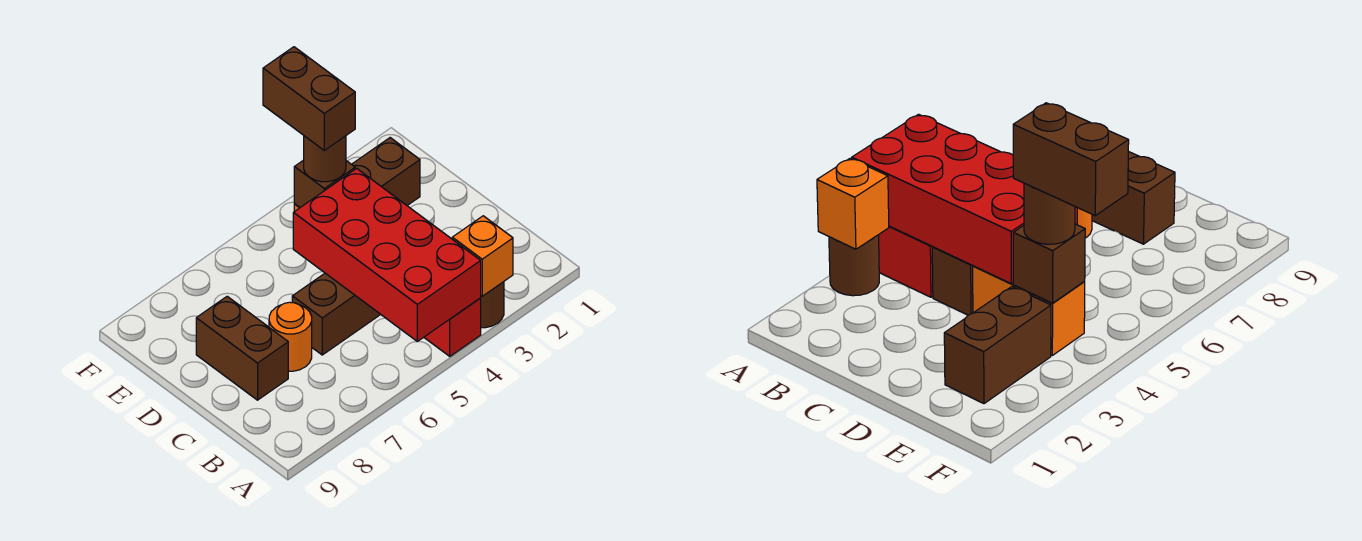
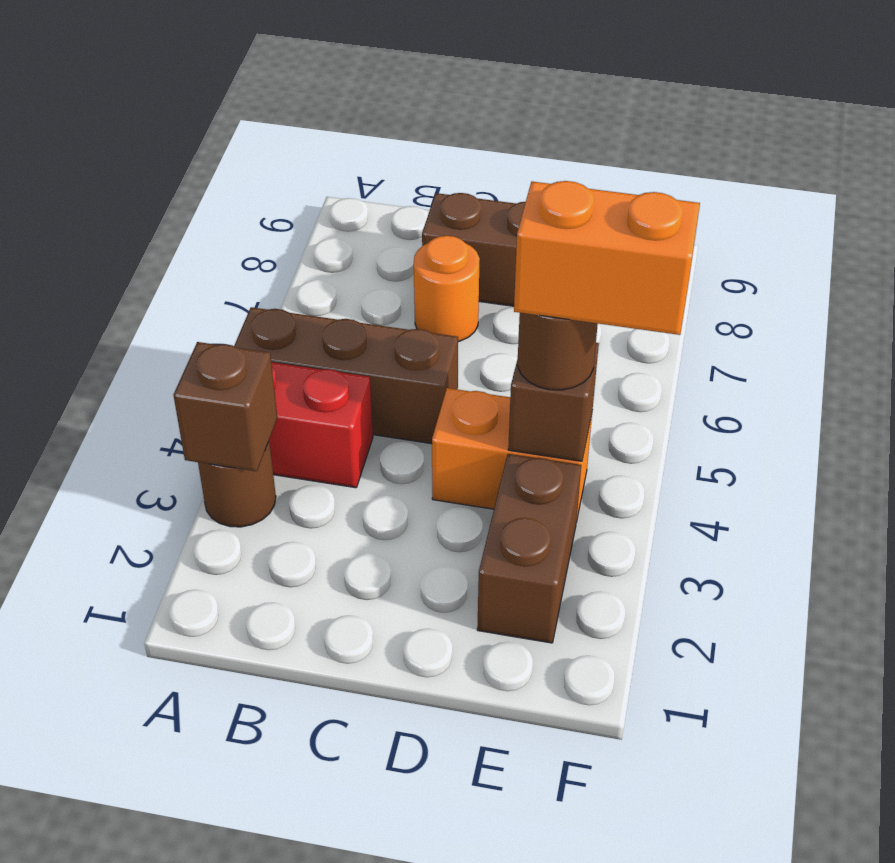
orange brick A3 level 2 -> brown brick A3 level 2
red brick A4:D5 level 2 -> none
brown brick C4:C6 level 1 -> brown brick A5:C5 level 1
brown brick E4:F4 level 4 -> orange brick E4:F4 level 4

